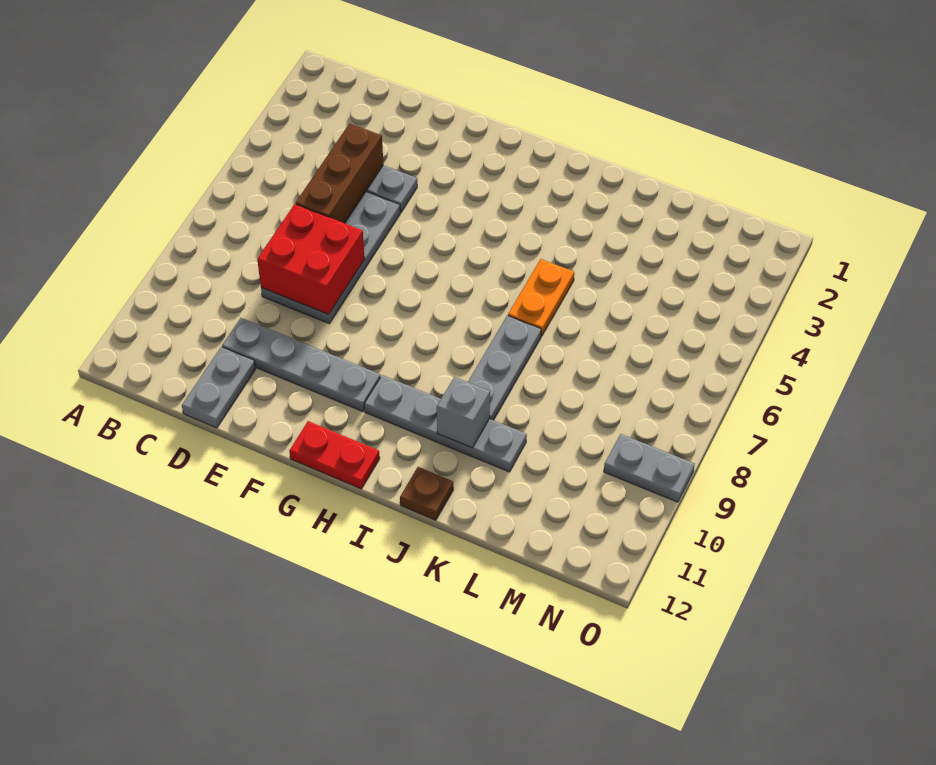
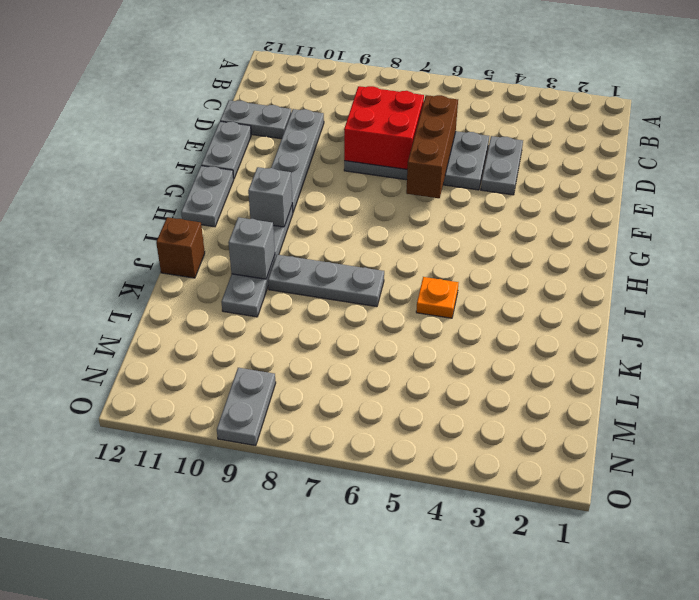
brown brick D4:D6 level 2 -> brown brick D6:F6 level 2
none -> grey plate E12:F12 level 1
red plate G12:H12 level 1 -> grey plate G12:H12 level 1
none -> grey brick H10 level 2
orange plate J5:J6 level 1 -> orange plate J5 level 1
brown plate J12 level 1 -> brown brick J12 level 1

